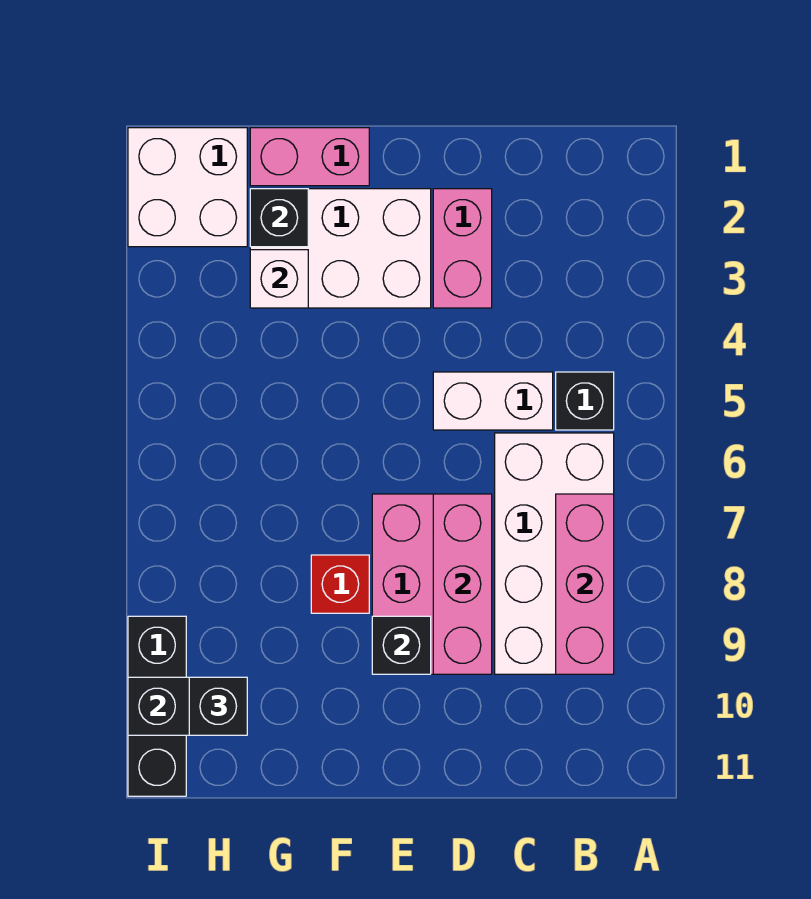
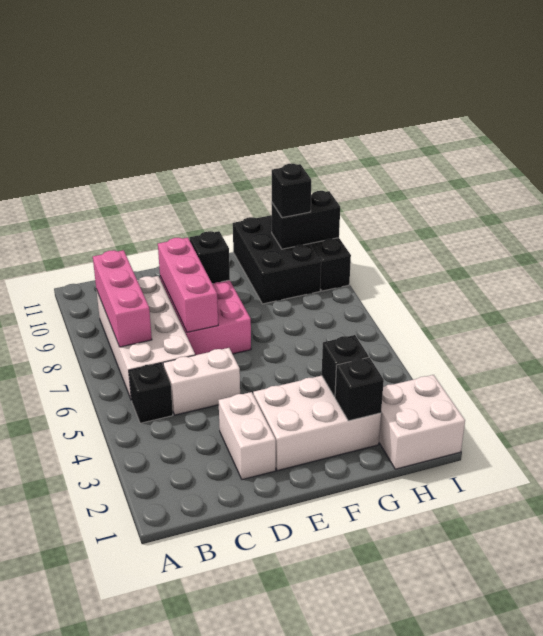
pink brick D2:D3 level 1 -> white brick D2:D3 level 1
pink brick F1:G1 level 1 -> none
red brick F8 level 1 -> none
white brick G3 level 2 -> black brick G3 level 2
none -> black brick G9:H11 level 1

